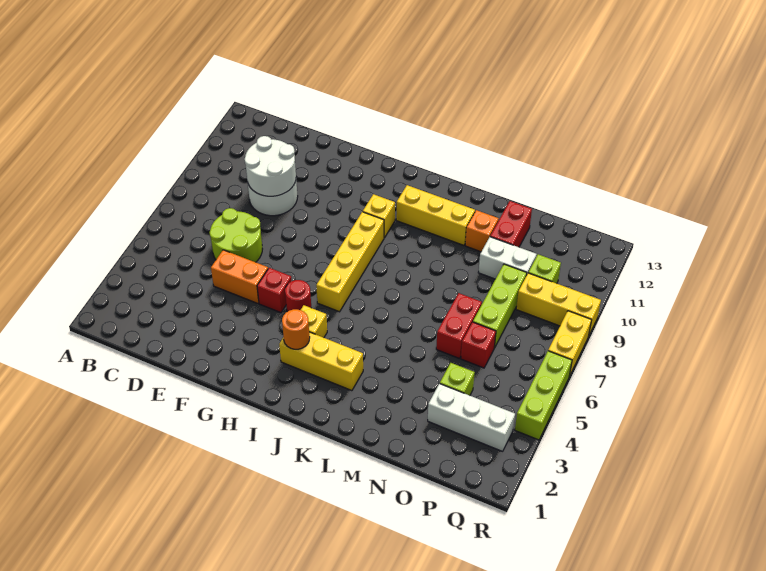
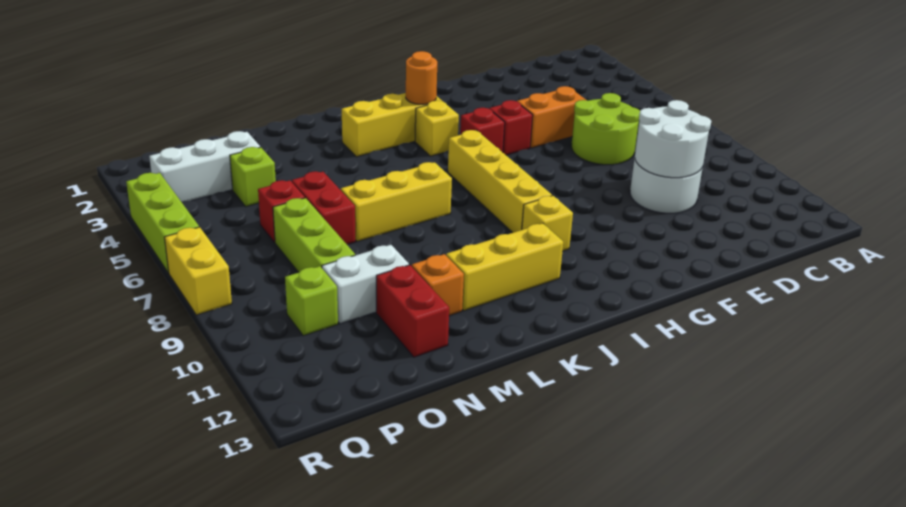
red round brick H5 level 1 -> red brick H5 level 1
yellow brick P9:R9 level 1 -> yellow brick K7:M7 level 1

